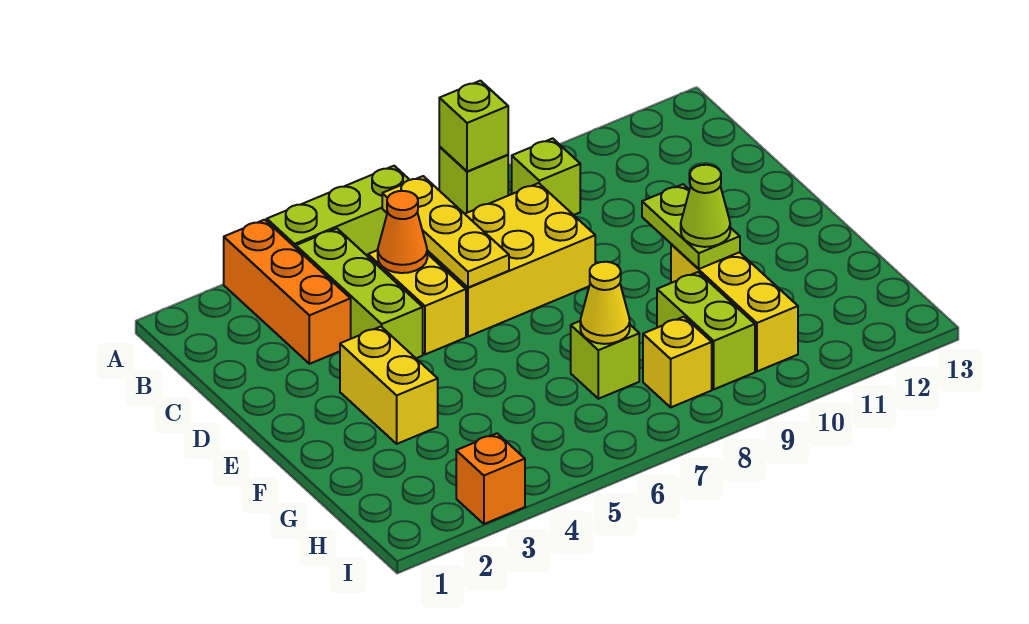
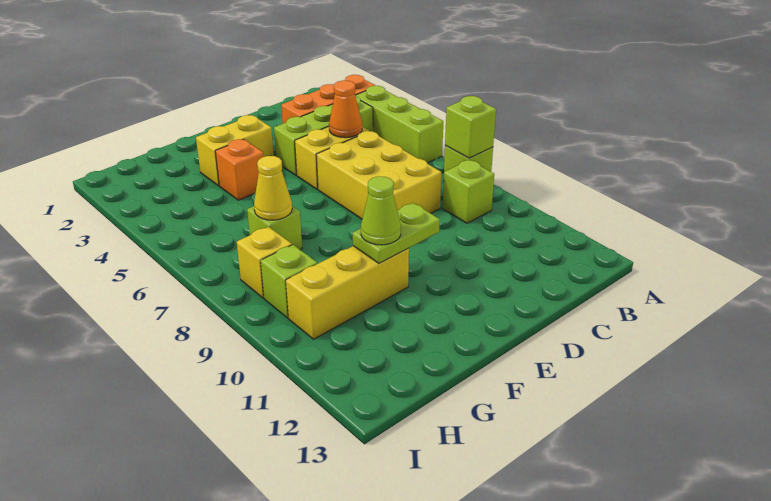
yellow plate B6:D6 level 2 -> none
lime brick G9:H9 level 1 -> lime brick H9 level 1
orange brick I3 level 1 -> orange brick F4 level 1

